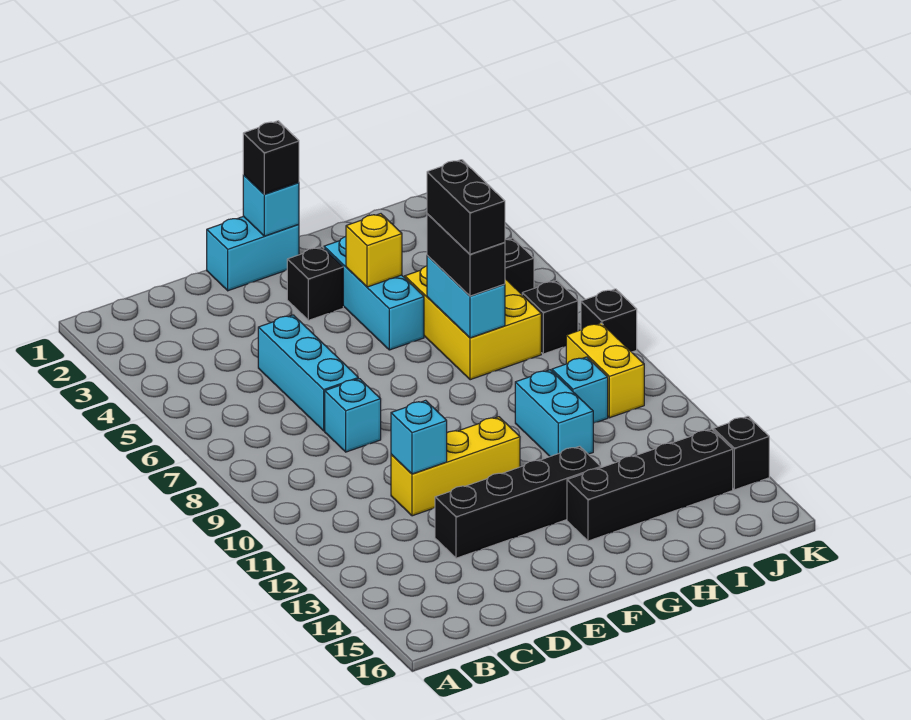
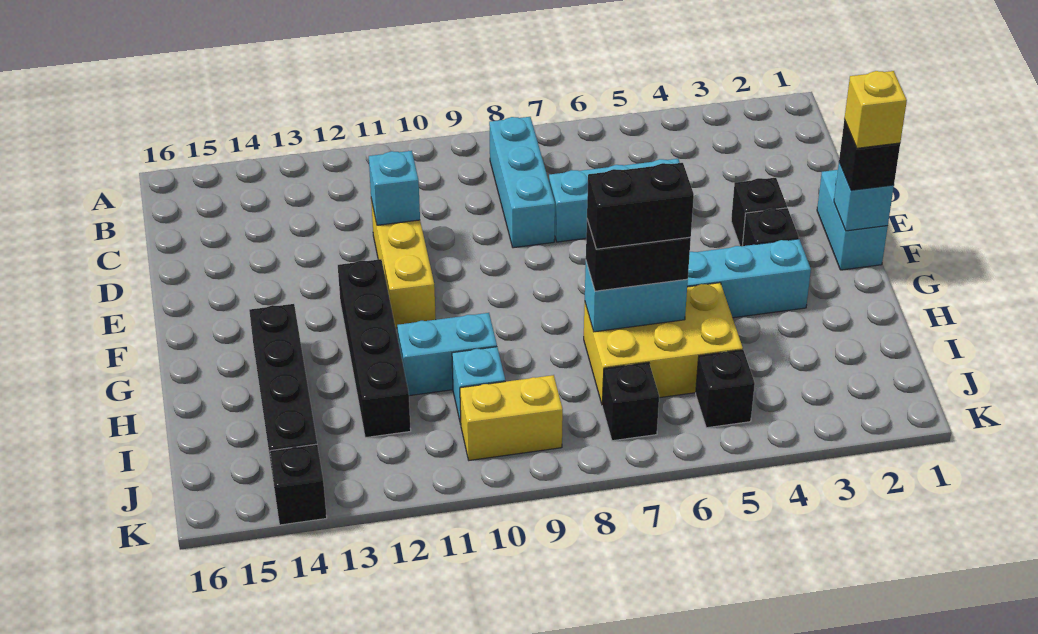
cyan brick D8 level 1 -> cyan brick B8:D8 level 1
black brick D13:G13 level 1 -> black brick F12:I12 level 1
yellow brick G4 level 2 -> yellow brick F1 level 4
black brick K8 level 1 -> black brick E3 level 1

